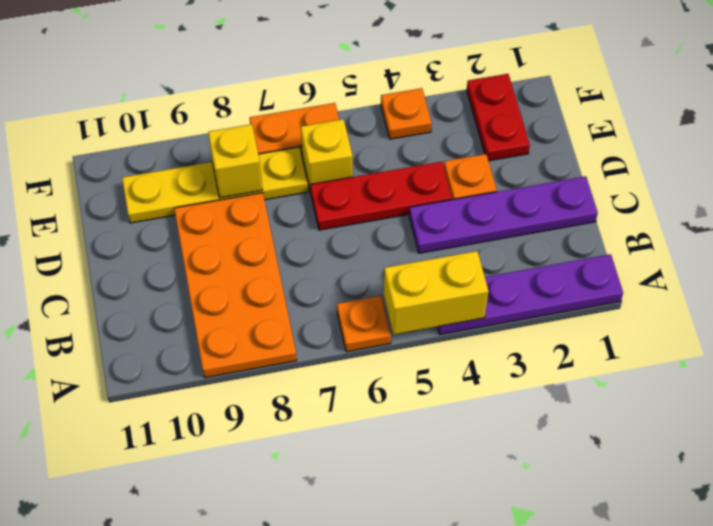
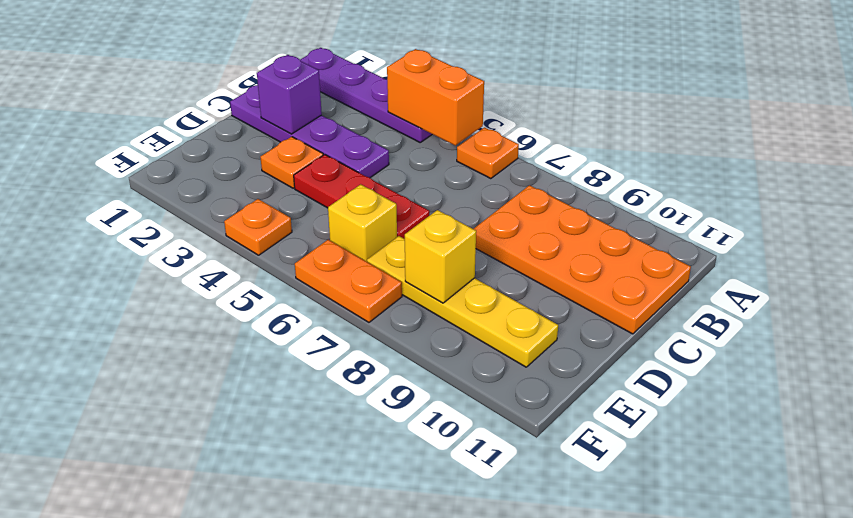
yellow brick A4:A5 level 2 -> orange brick A4:A5 level 2
orange plate A8:D9 level 1 -> orange plate B8:C11 level 1
none -> purple brick C2 level 2
red plate E2:F2 level 1 -> none

